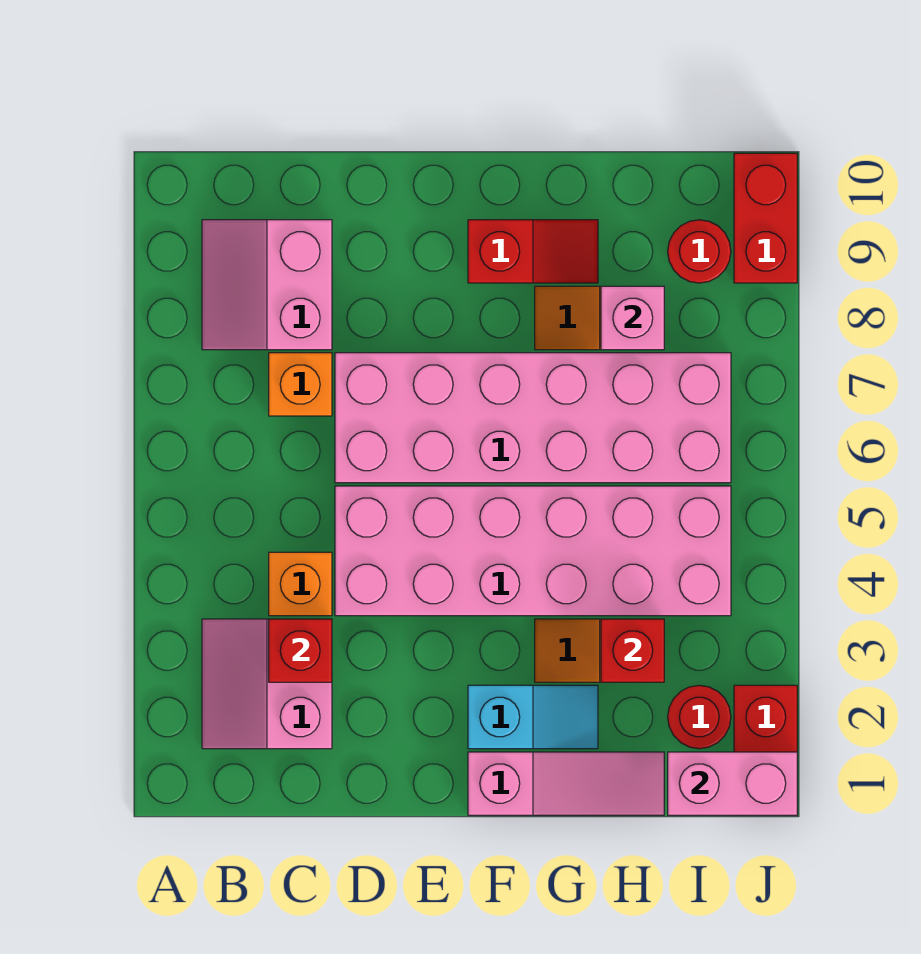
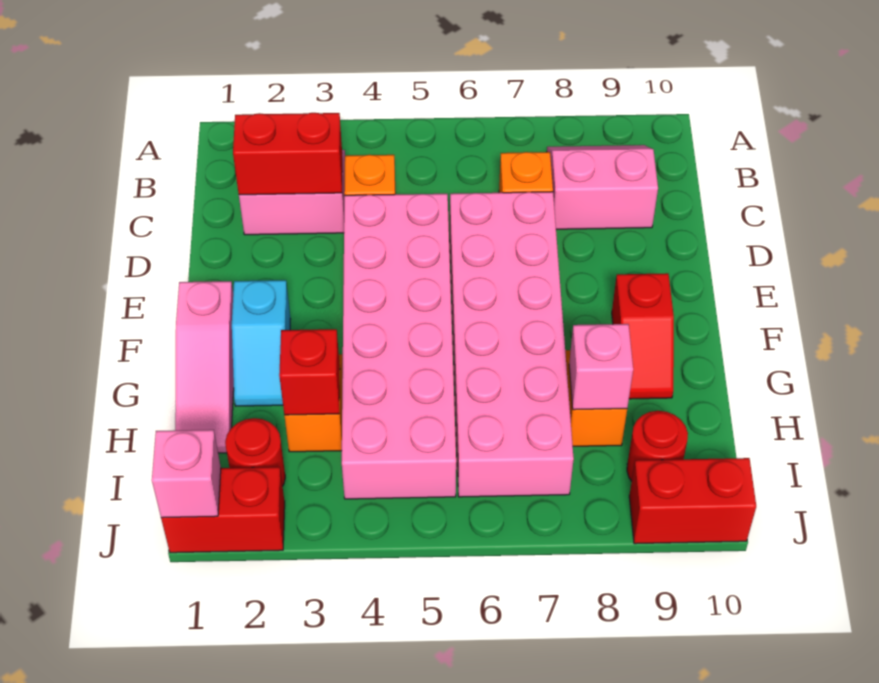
red brick C3 level 2 -> red brick C2:C3 level 2
pink brick I1:J1 level 2 -> pink brick J1 level 2

